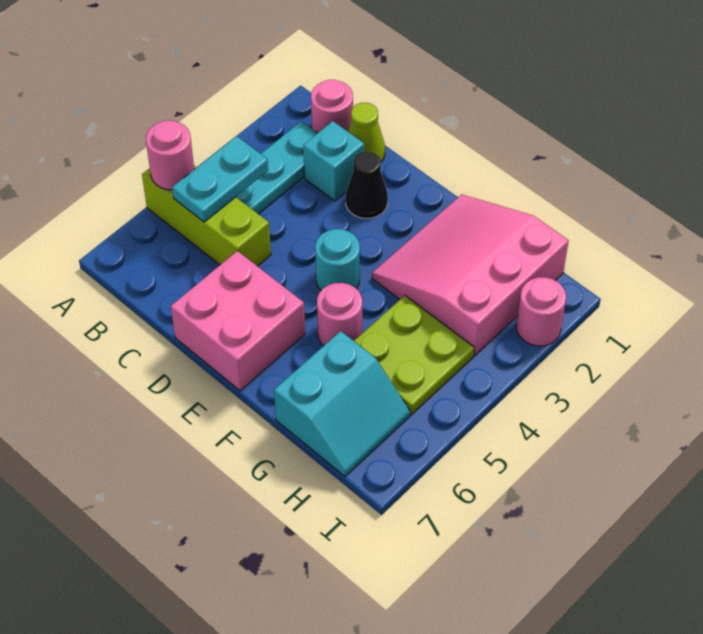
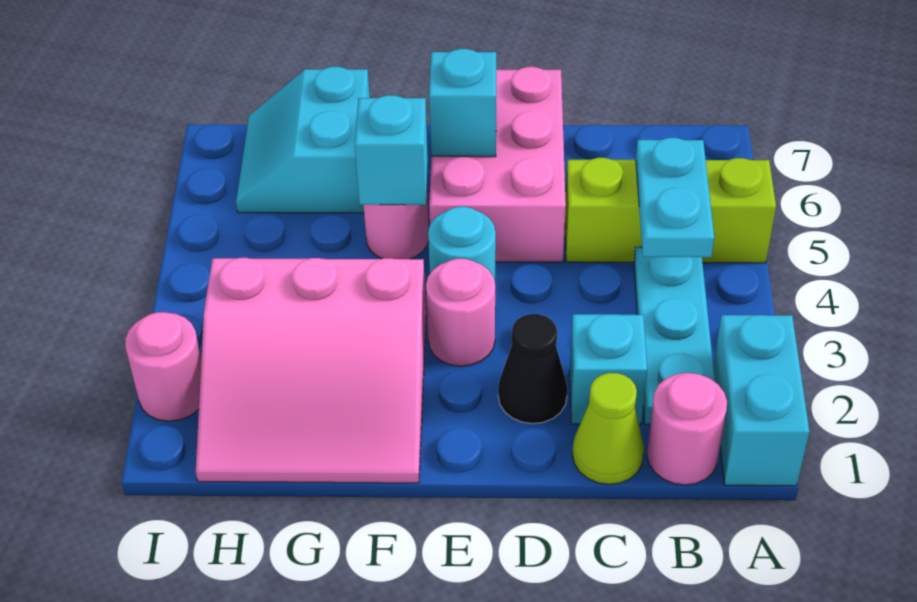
none -> cyan brick A1:A2 level 1
pink round brick A5 level 2 -> pink round brick E3 level 1
pink brick D6:E7 level 1 -> pink brick D5:E7 level 1
none -> cyan brick E6 level 2
pink slope F1:H3 level 1 top H -> pink slope F1:H3 level 1 top 3
none -> cyan brick F5 level 2
lime plate G4:H5 level 1 -> none

